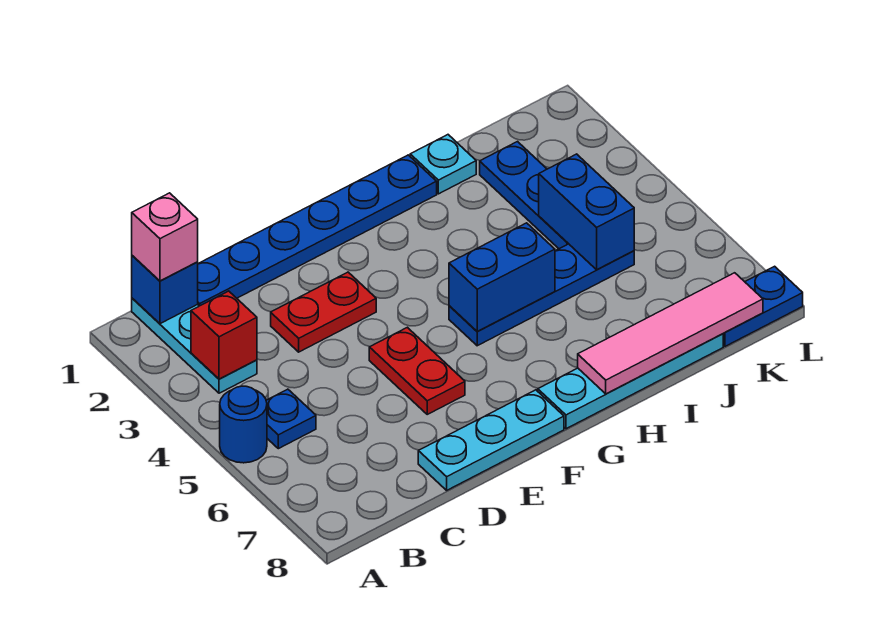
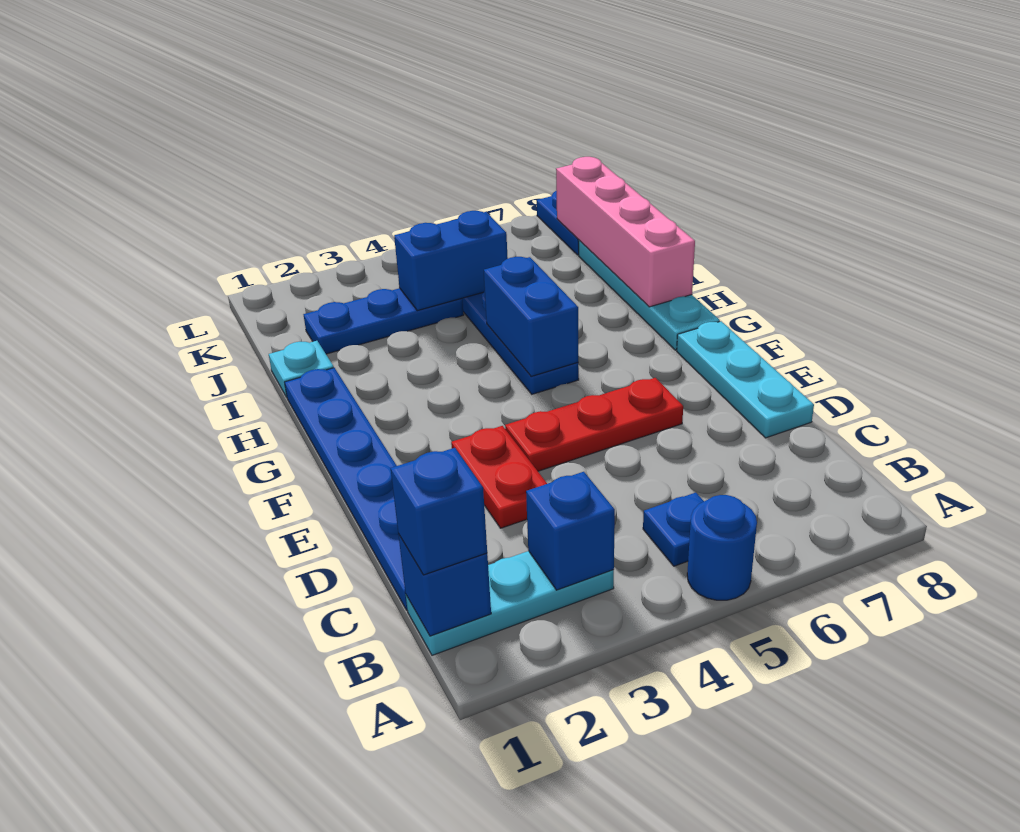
pink brick B1 level 3 -> blue brick B1 level 3
red brick B3 level 2 -> blue brick B3 level 2
red plate E5:E6 level 1 -> red plate E4:E6 level 1
pink tile H8:K8 level 2 -> pink brick H8:K8 level 2

